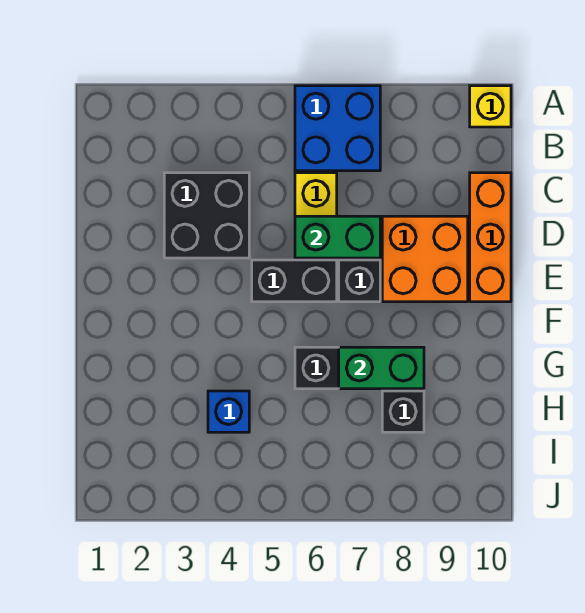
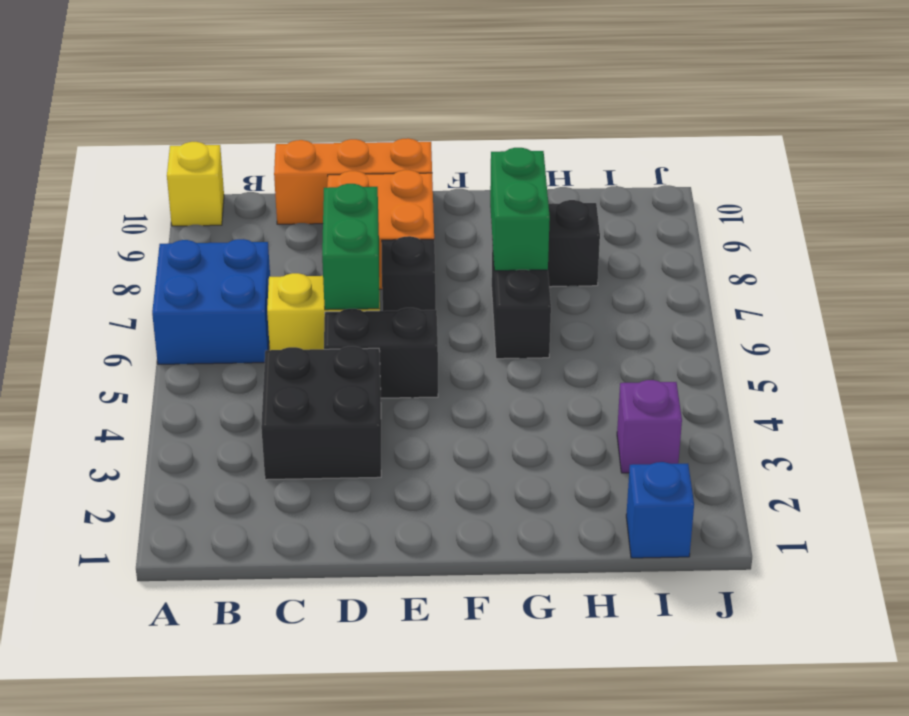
black brick E5:E6 level 1 -> black brick D5:E5 level 1
blue brick H4 level 1 -> blue brick I1 level 1
none -> purple brick I3 level 1

